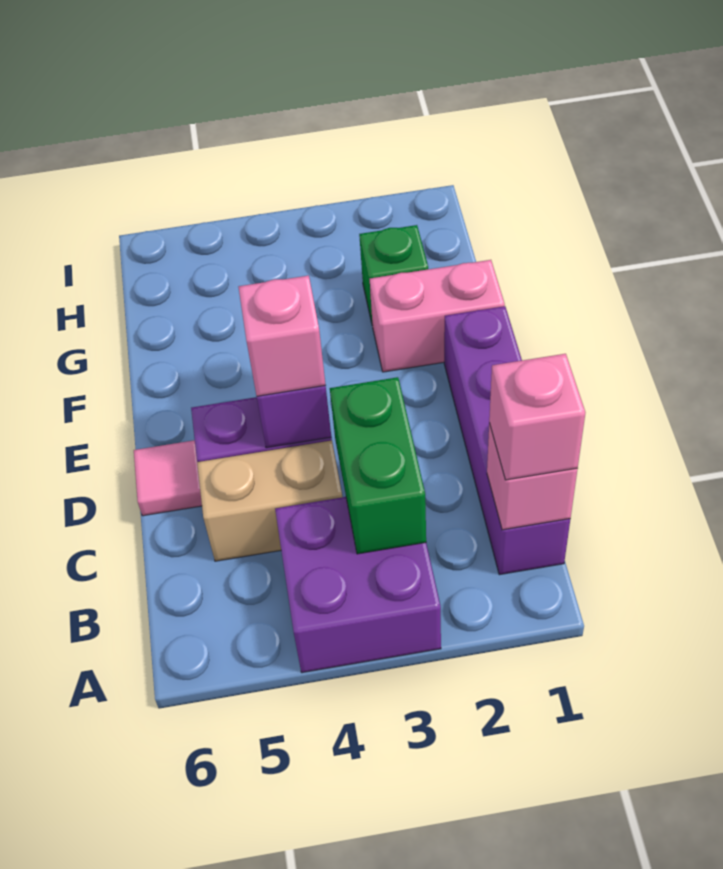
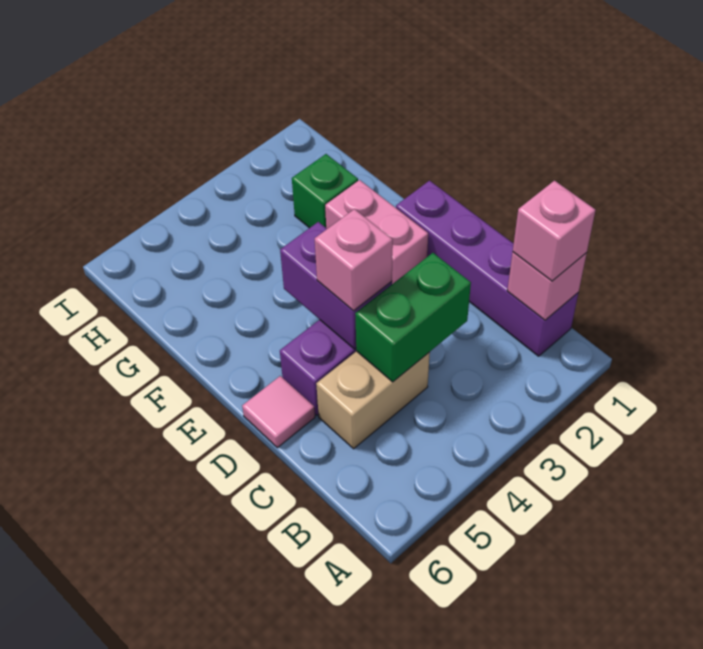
purple brick A3:B4 level 1 -> none
green brick B3:C3 level 2 -> green brick C3:C4 level 2
pink brick F1:F2 level 1 -> pink brick E2:F2 level 1

